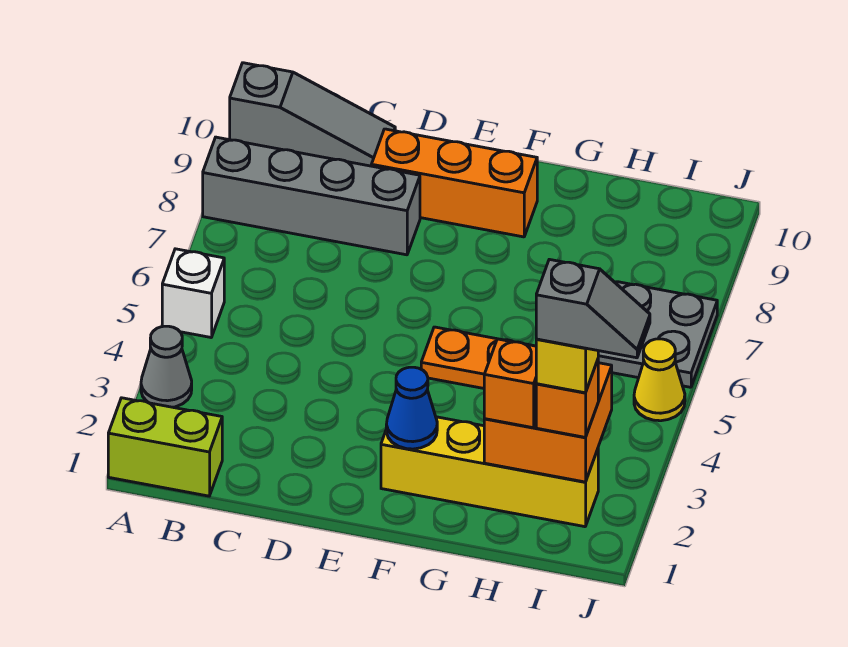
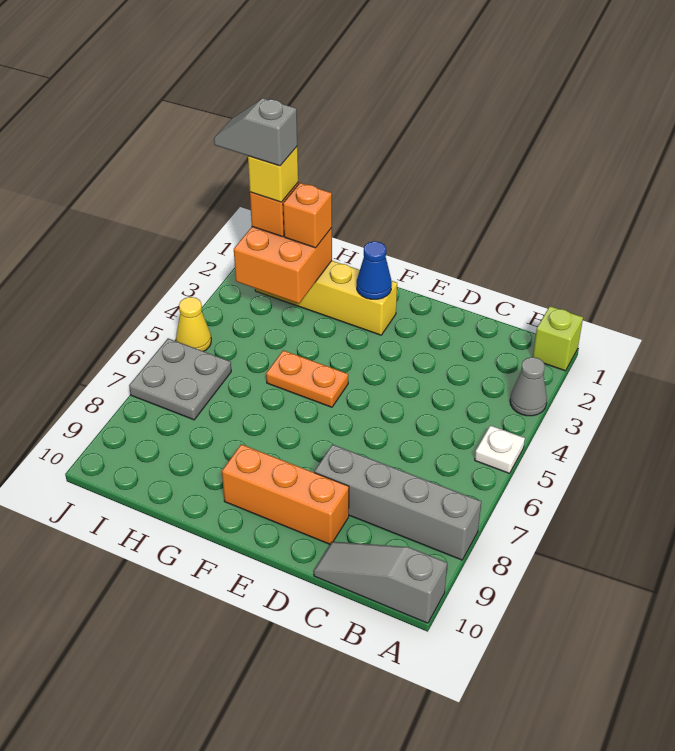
lime brick A1:B1 level 1 -> lime brick A1 level 1
white brick A5 level 1 -> white plate A5 level 1

